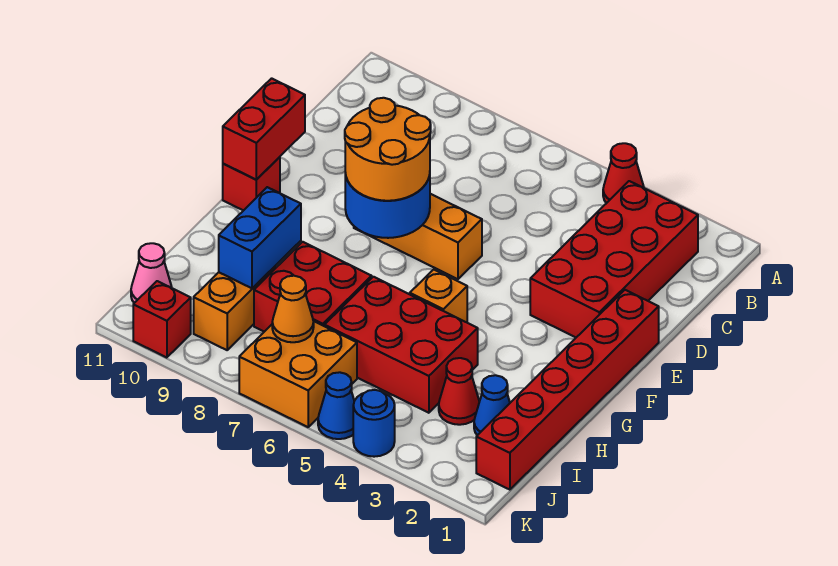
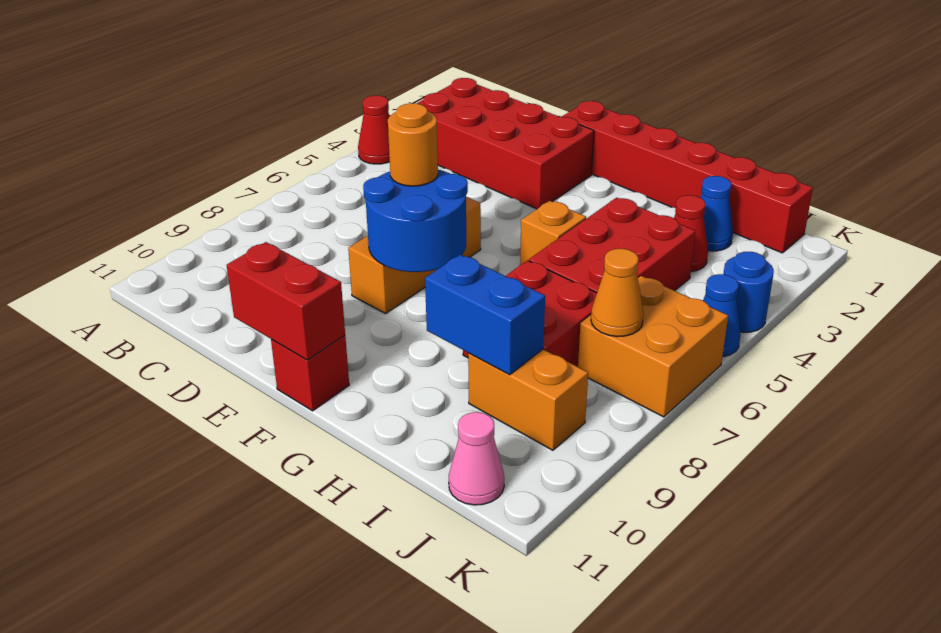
orange round brick E7:F8 level 3 -> orange round brick E7 level 3
red brick K10 level 1 -> none

